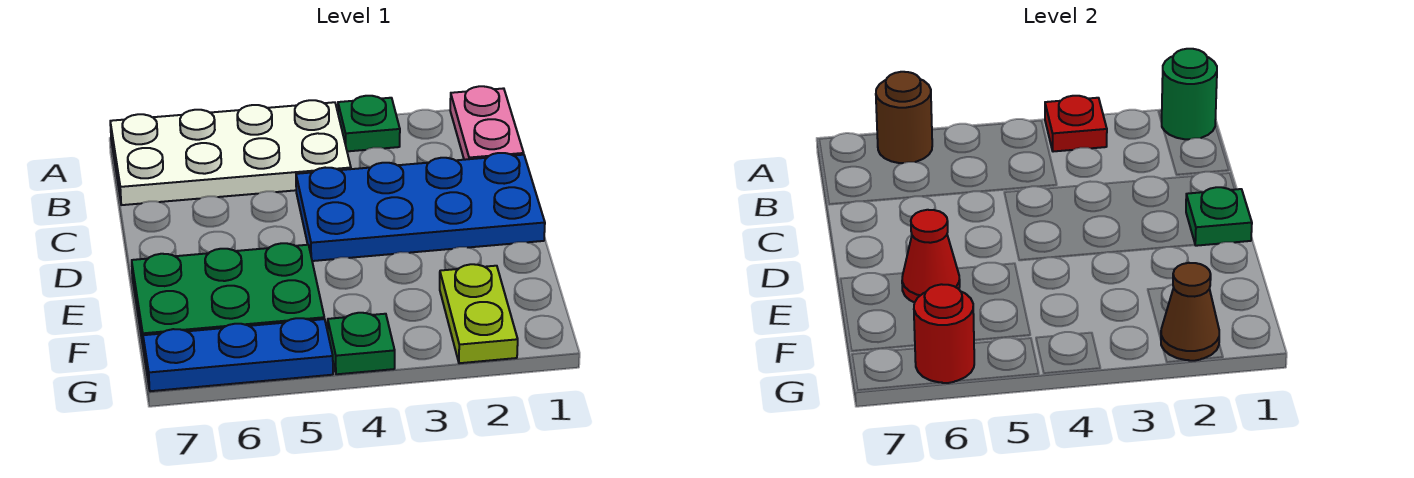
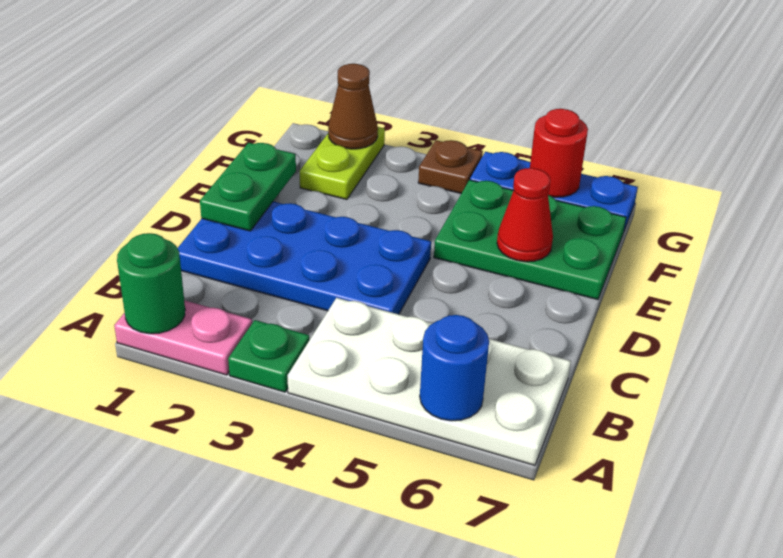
pink plate A1:B1 level 1 -> pink plate A1:A2 level 1
red plate A3 level 2 -> none
brown round brick A6 level 2 -> blue round brick A6 level 2
green plate D1 level 2 -> green plate D1:E1 level 2
green plate G4 level 1 -> brown plate G4 level 1

